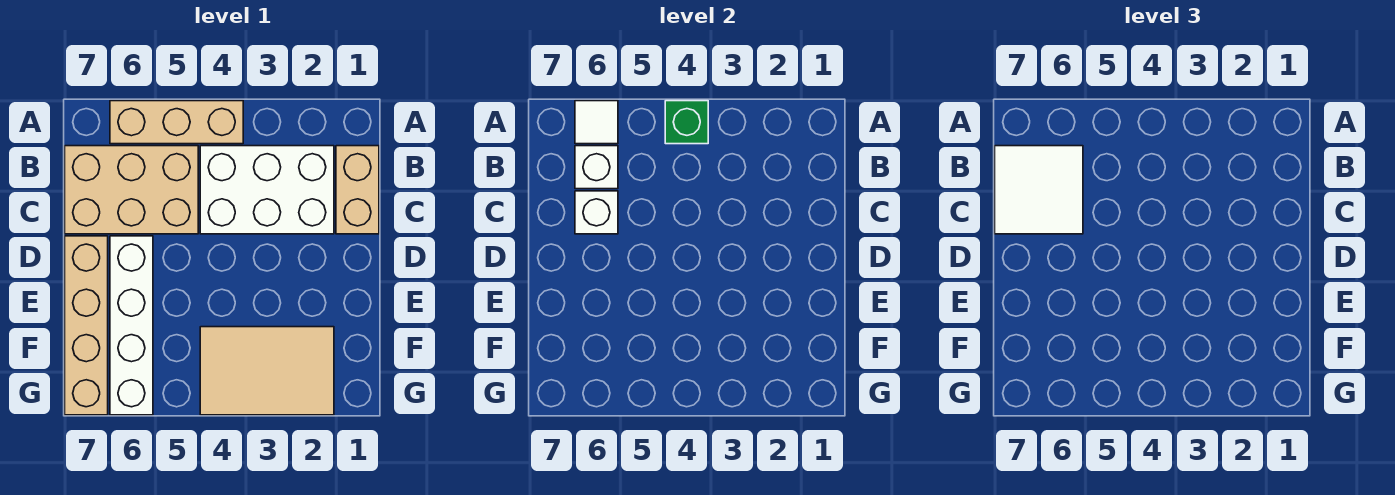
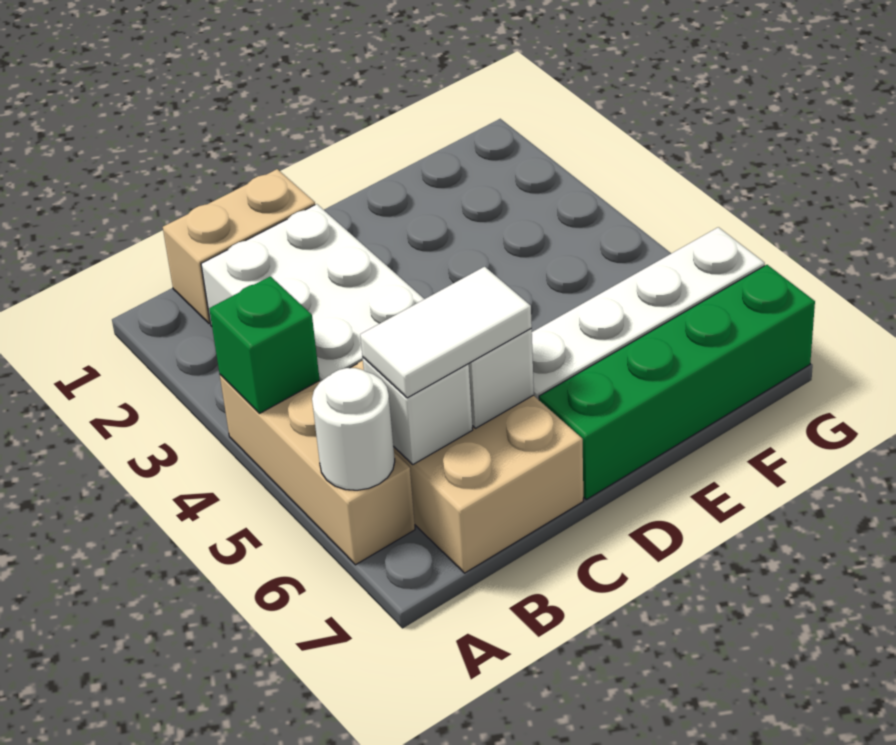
white tile A6 level 2 -> white round brick A6 level 2
white tile B6:C7 level 3 -> white tile B6:C6 level 3
tan brick D7:G7 level 1 -> green brick D7:G7 level 1
tan tile F2:G4 level 1 -> none

